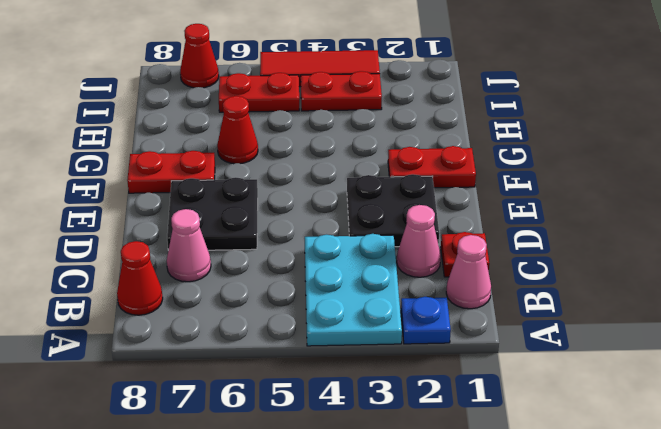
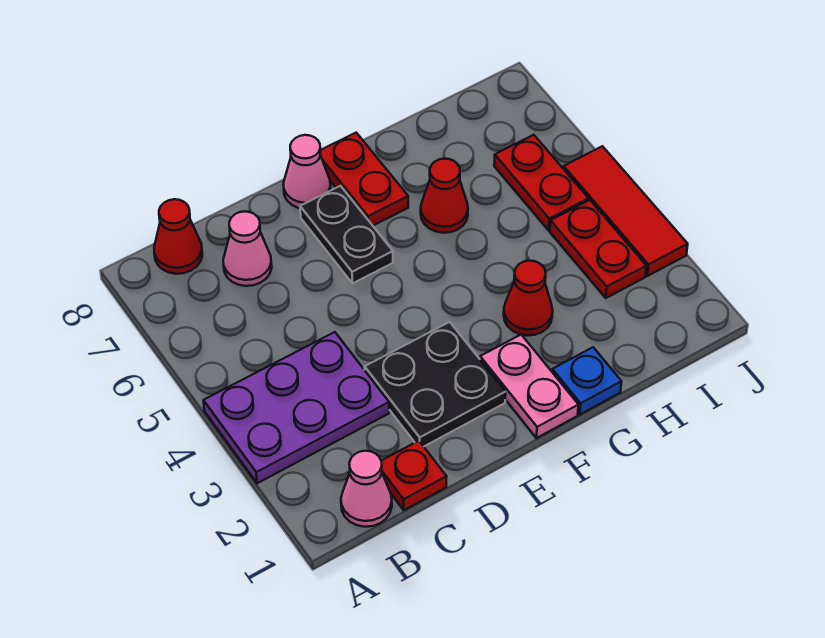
blue plate A2 level 1 -> blue plate G1 level 1
cyan plate A3:C4 level 1 -> purple plate A3:C4 level 1
pink cone C2 level 1 -> pink cone E8 level 1
black plate D6:E7 level 1 -> black plate E6:E7 level 1
red plate F1:F2 level 1 -> pink plate F1:F2 level 1
red cone J7 level 1 -> red cone G3 level 1

